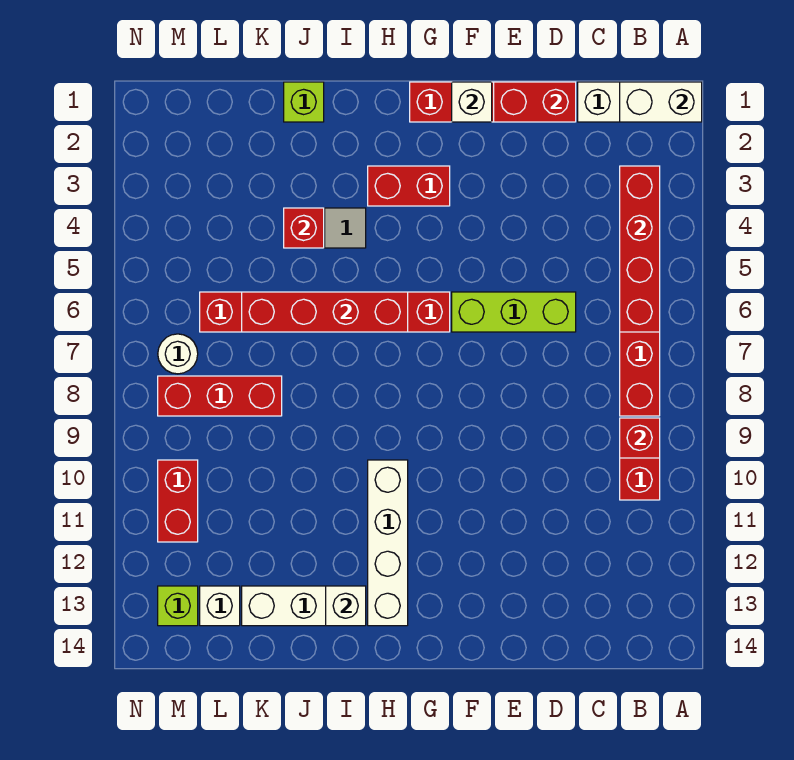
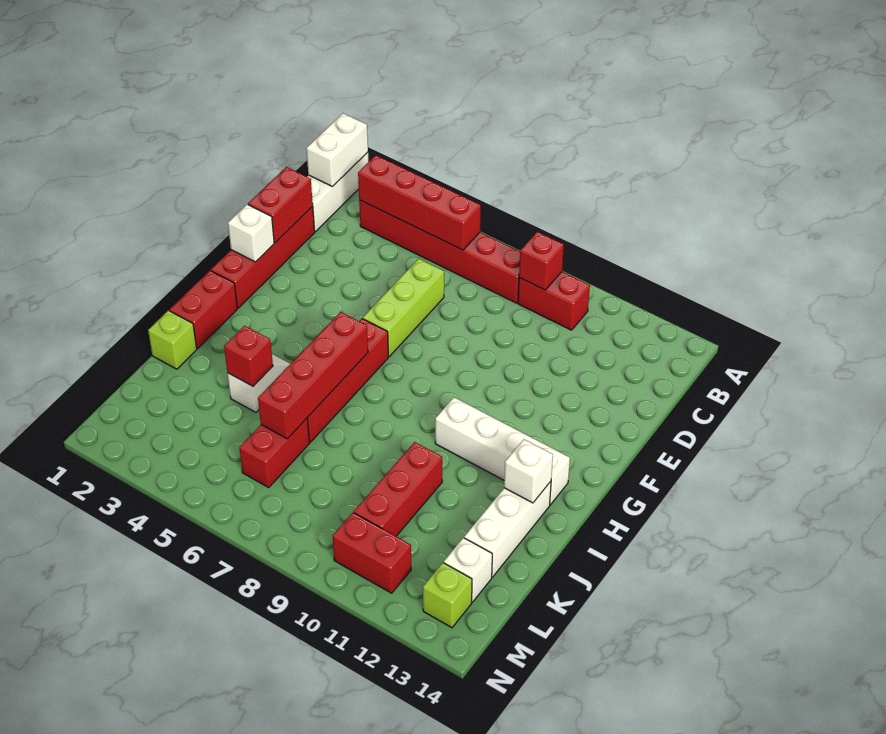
red brick G3:H3 level 1 -> red brick H1:I1 level 1
red brick K8:M8 level 1 -> red brick J10:L10 level 1
white round brick M7 level 1 -> none

